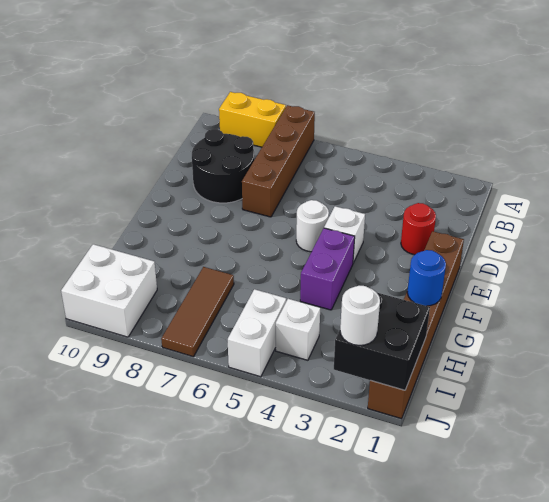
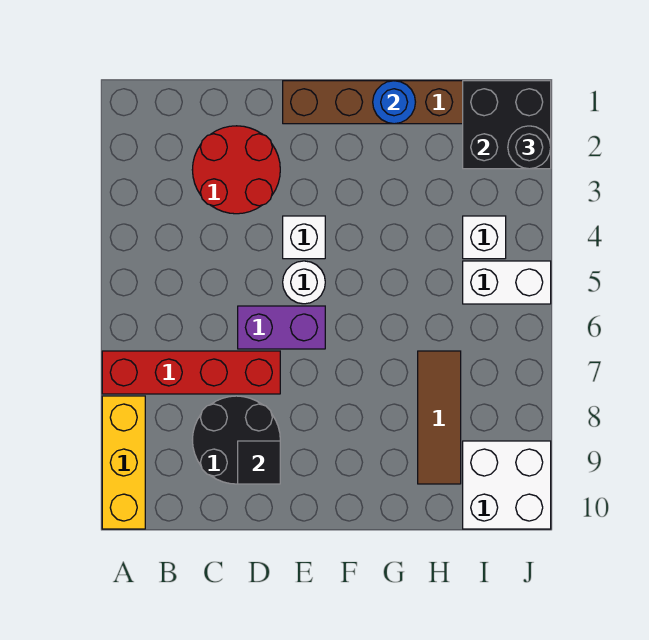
brown brick A7:D7 level 1 -> red brick A7:D7 level 1
yellow brick A8:A9 level 1 -> yellow brick A8:A10 level 1
red round brick D2 level 1 -> red round brick C2:D3 level 1
none -> black tile D9 level 2
purple brick F4:G4 level 1 -> purple brick D6:E6 level 1
brown tile H7:J7 level 1 -> brown tile H7:H9 level 1
white round brick J2 level 3 -> black round brick J2 level 3

